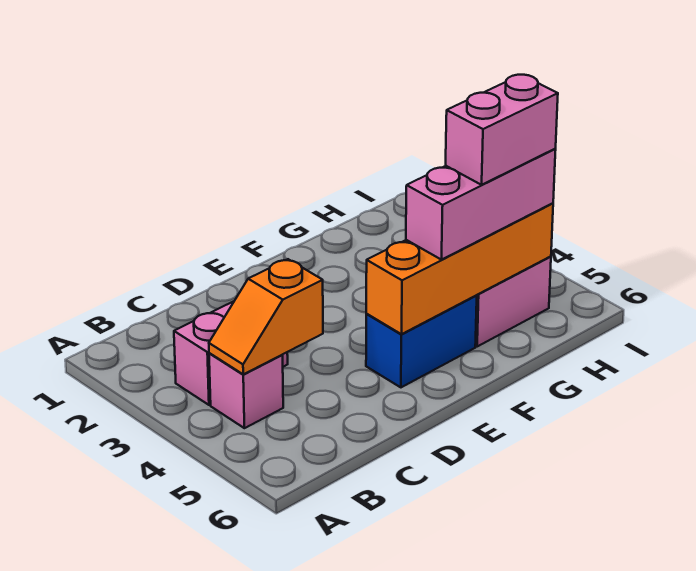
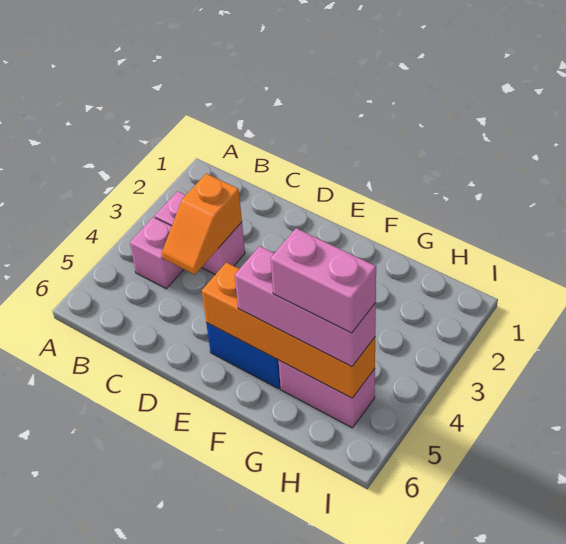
orange slope B4:C4 level 2 top C -> orange slope C3:C4 level 2 top 3

